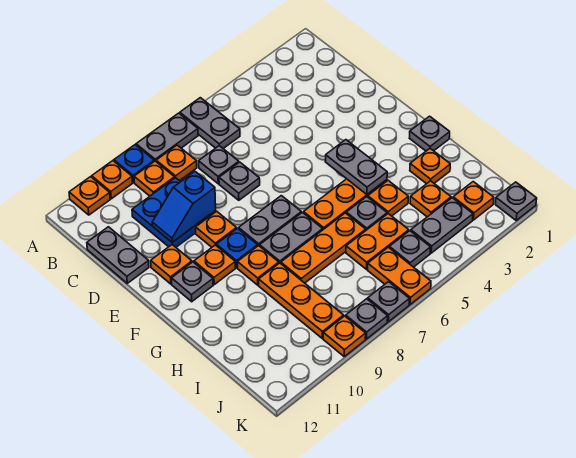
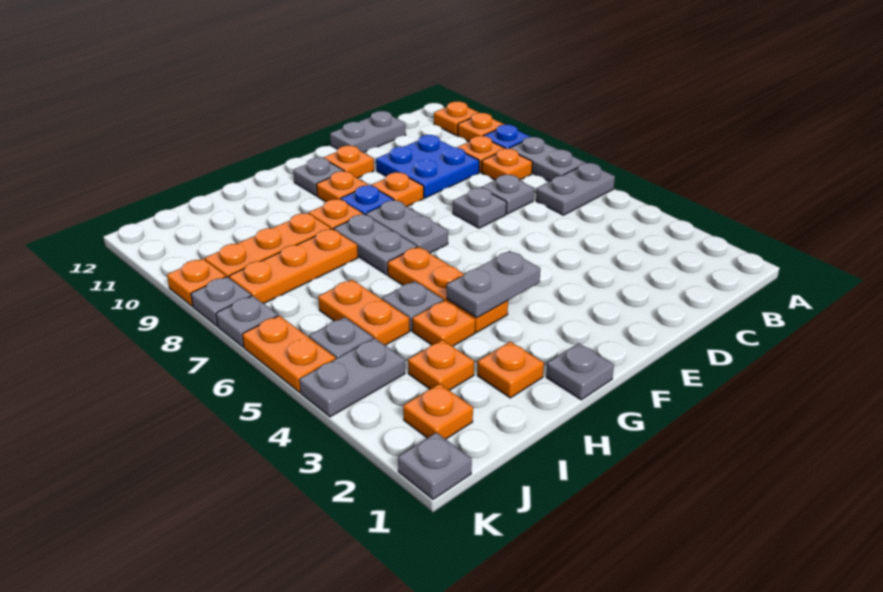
blue slope D9:D10 level 2 top 9 -> none
orange plate H6:H8 level 1 -> orange plate H8:J8 level 1
grey plate J3:J4 level 1 -> grey plate J4:K4 level 1
orange plate J6:K6 level 1 -> orange plate K5:K6 level 1

